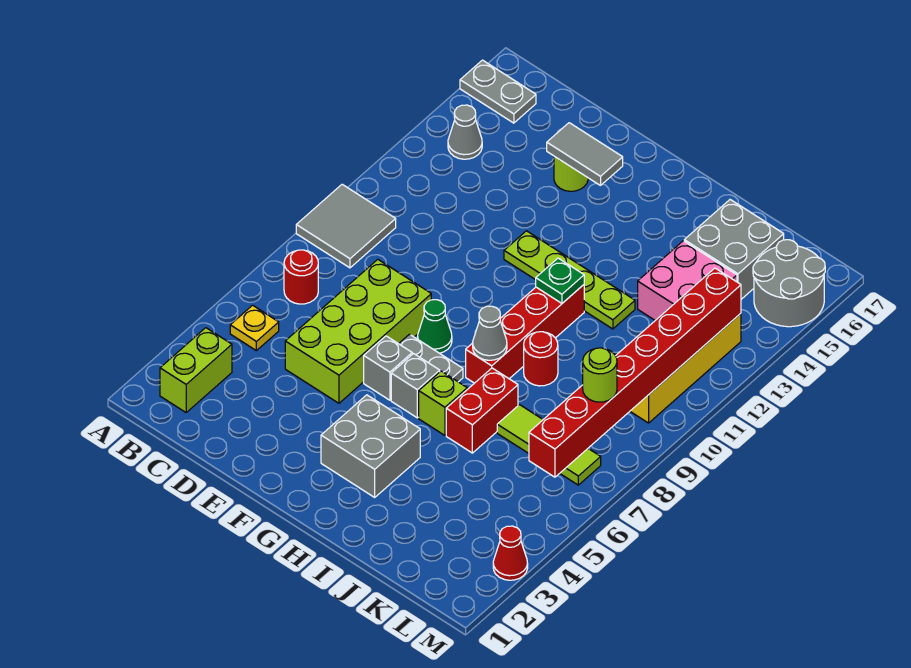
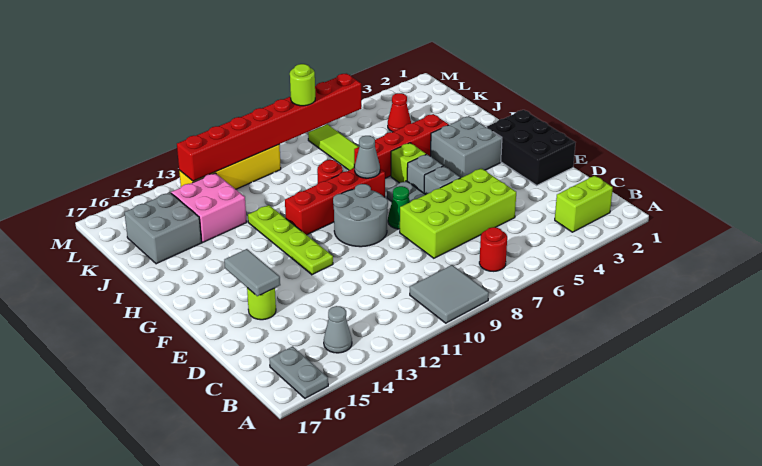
yellow plate B5 level 1 -> none
none -> black brick E1:G2 level 1
green plate H11 level 2 -> none
red brick I6:I7 level 1 -> red brick I4:I7 level 1
grey round brick L15:M16 level 1 -> grey round brick F9:G10 level 1
red cone M3 level 1 -> red cone K4 level 1

